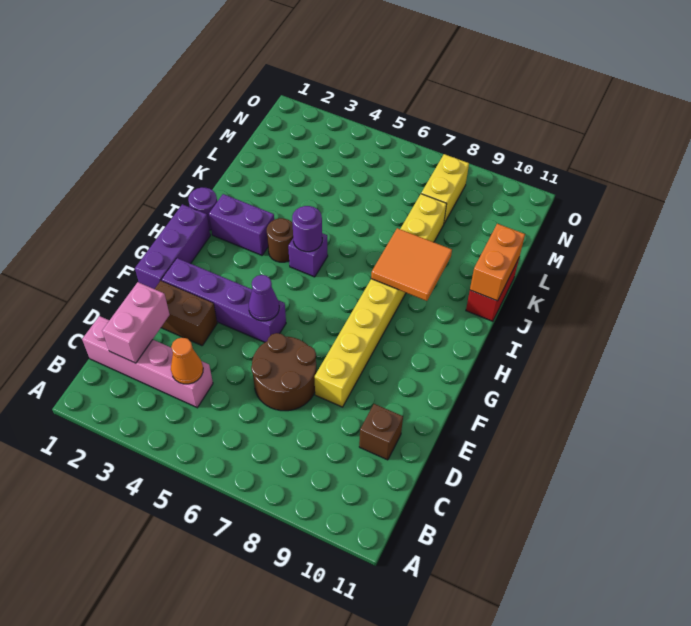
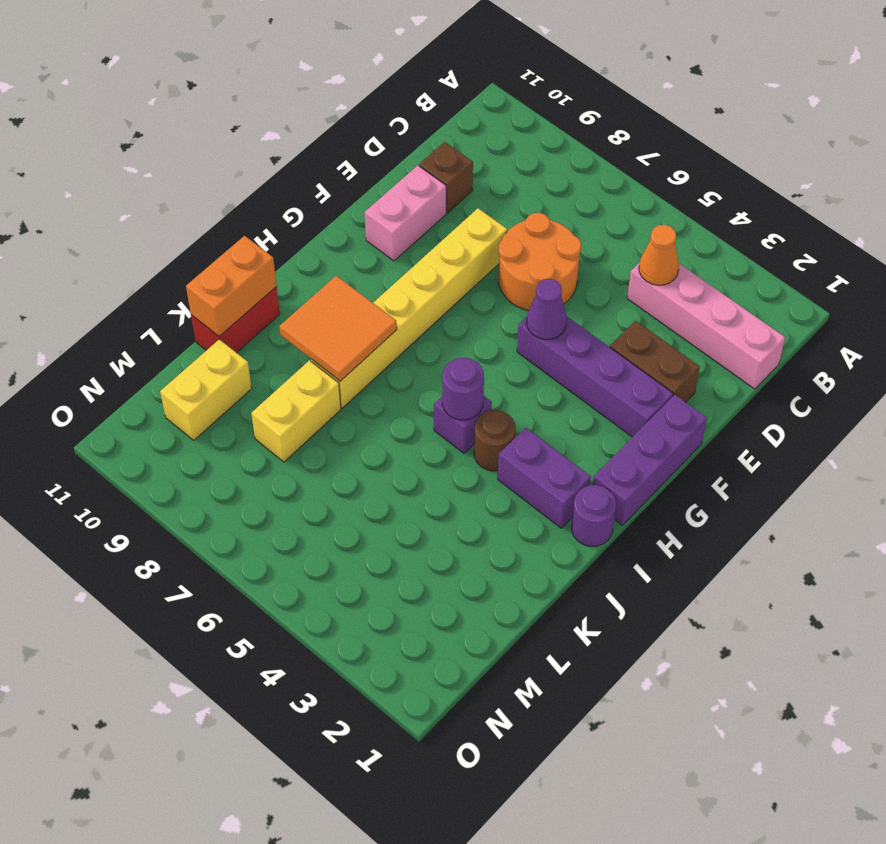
pink brick C2:D2 level 2 -> pink brick E10:F10 level 1
brown round brick D6:E7 level 1 -> orange round brick D6:E7 level 1
yellow brick M8:N8 level 1 -> yellow brick L10:M10 level 1

